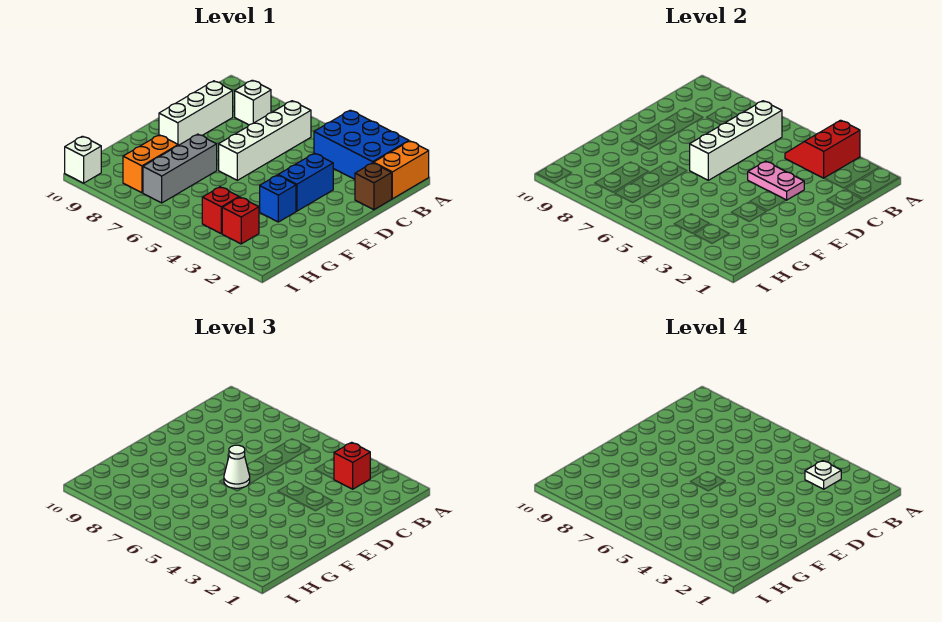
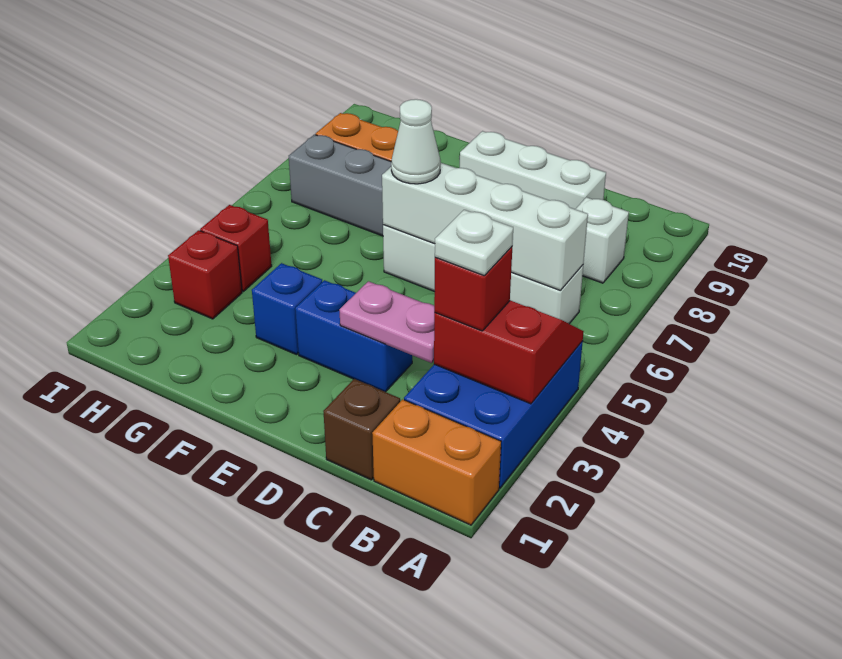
pink plate D3:D4 level 2 -> pink plate C3:D3 level 2
white brick I10 level 1 -> none

